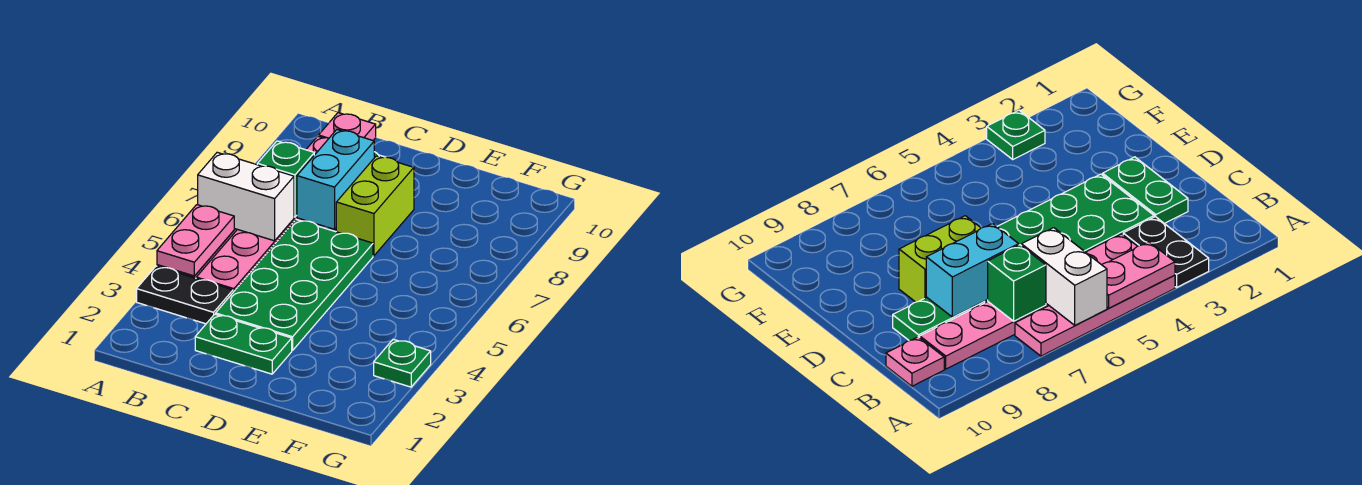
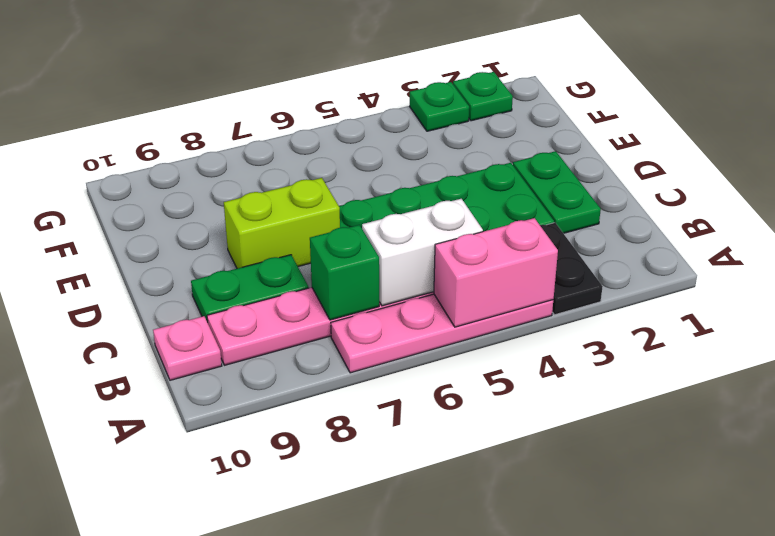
pink plate A4:A5 level 2 -> pink brick A4:A5 level 2
white brick A6:B6 level 2 -> white brick B5:B6 level 2
cyan brick C7:C8 level 2 -> none
none -> green plate G2 level 1

